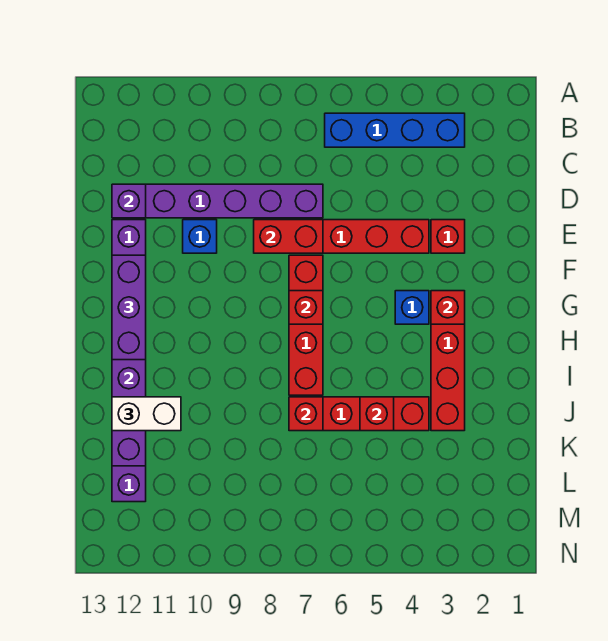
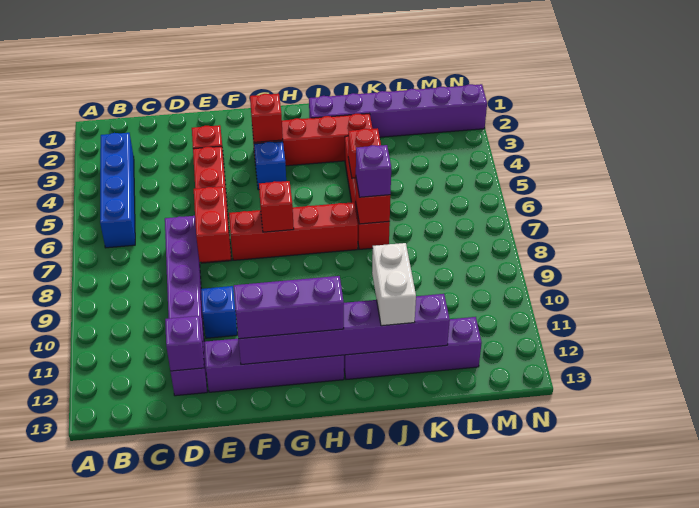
none -> purple brick I2:N2 level 1
none -> purple brick J7 level 3

